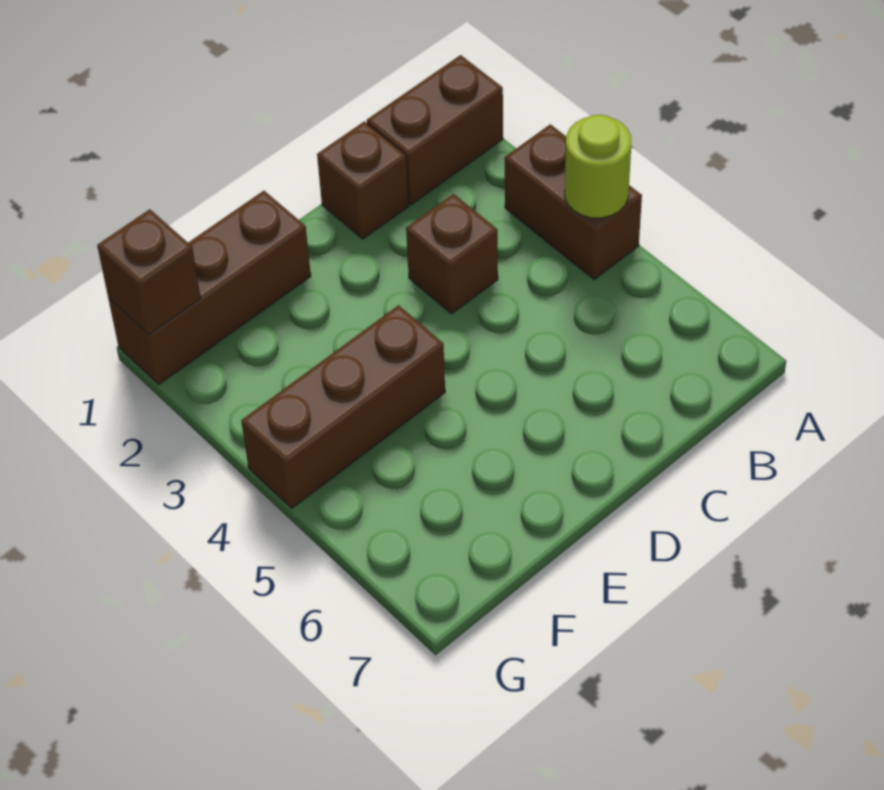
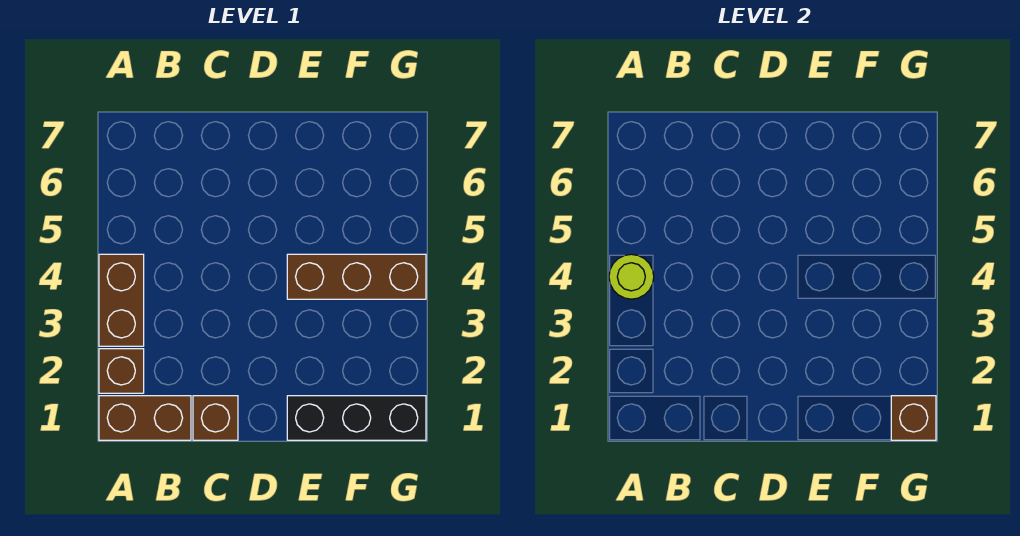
brown brick C3 level 1 -> brown brick A2 level 1
brown brick E1:G1 level 1 -> black brick E1:G1 level 1

